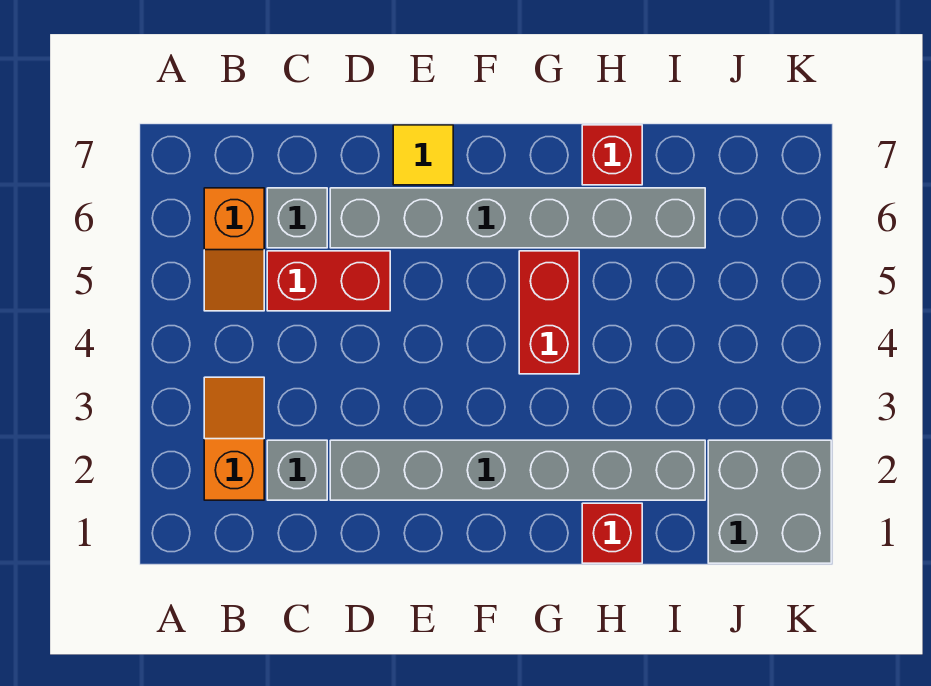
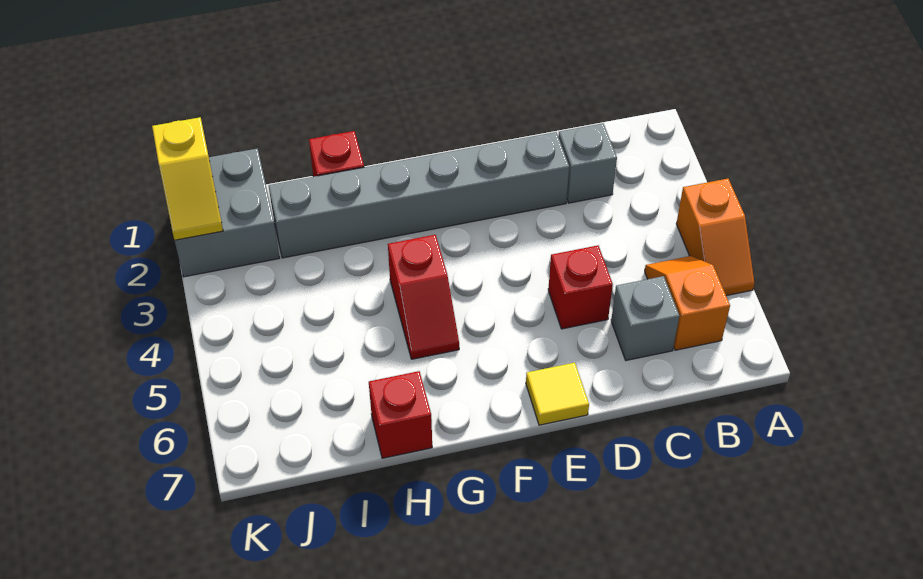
orange slope B2:B3 level 1 top 2 -> orange slope A4:A5 level 1 top 4
red brick C5:D5 level 1 -> red brick D5 level 1
grey brick D6:I6 level 1 -> none
red brick G4:G5 level 1 -> red slope G4:G5 level 1 top 4
none -> yellow slope K1:K2 level 2 top 1

